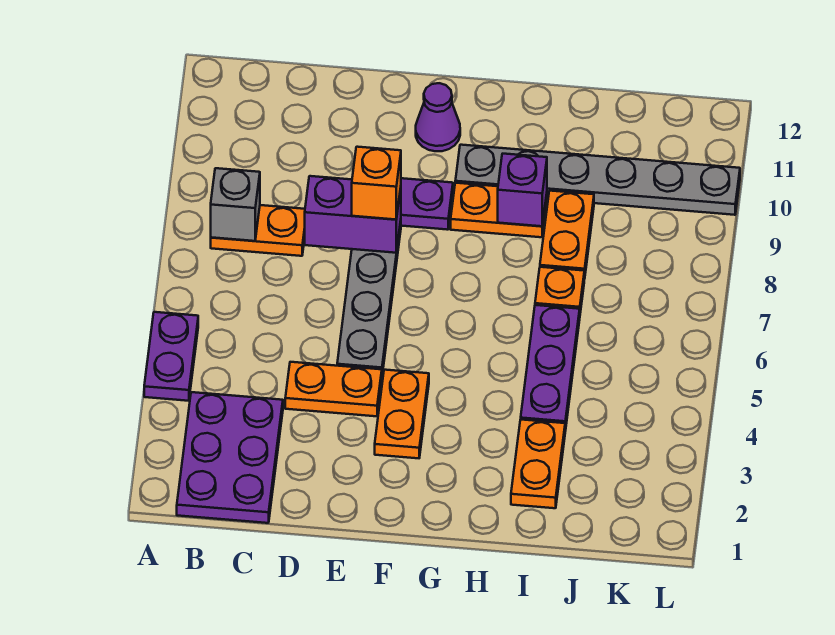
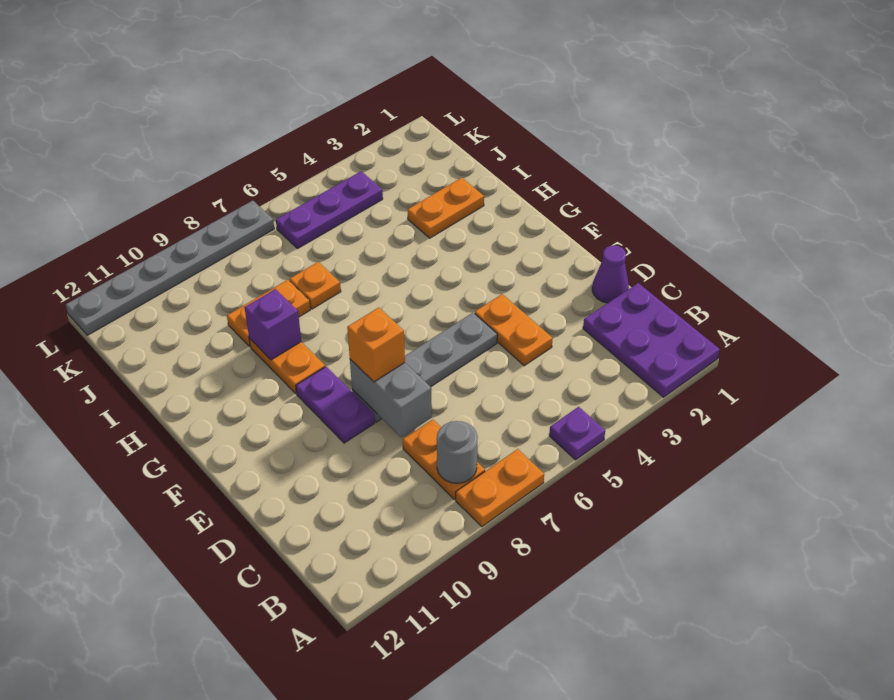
purple plate A4:A5 level 1 -> purple plate A5 level 1
purple plate B1:C3 level 1 -> purple plate A1:C2 level 1
grey brick B8 level 2 -> grey round brick B8 level 2
purple brick D8:E8 level 2 -> grey brick D8:E8 level 2
orange plate F3:F4 level 1 -> orange plate A7:A8 level 1
purple cone F11 level 1 -> purple cone D1 level 1
grey plate G10:L10 level 1 -> grey plate L7:L12 level 1
purple plate I4:I6 level 1 -> purple plate K4:K6 level 1

